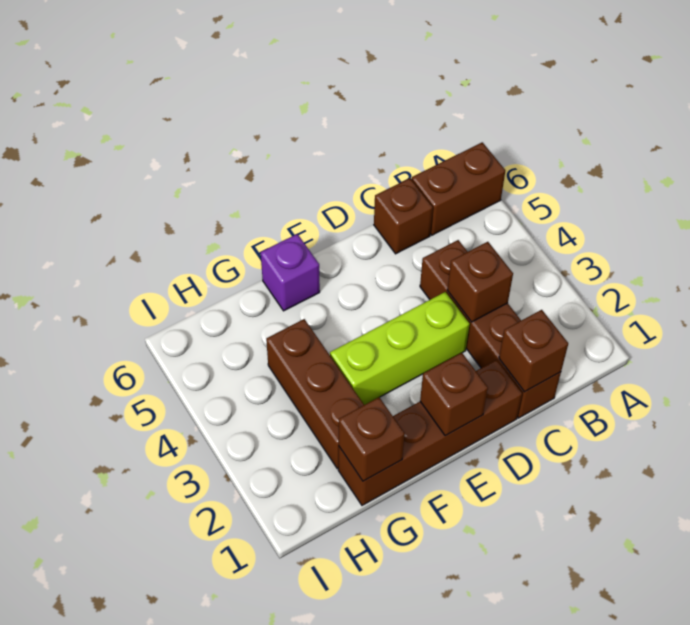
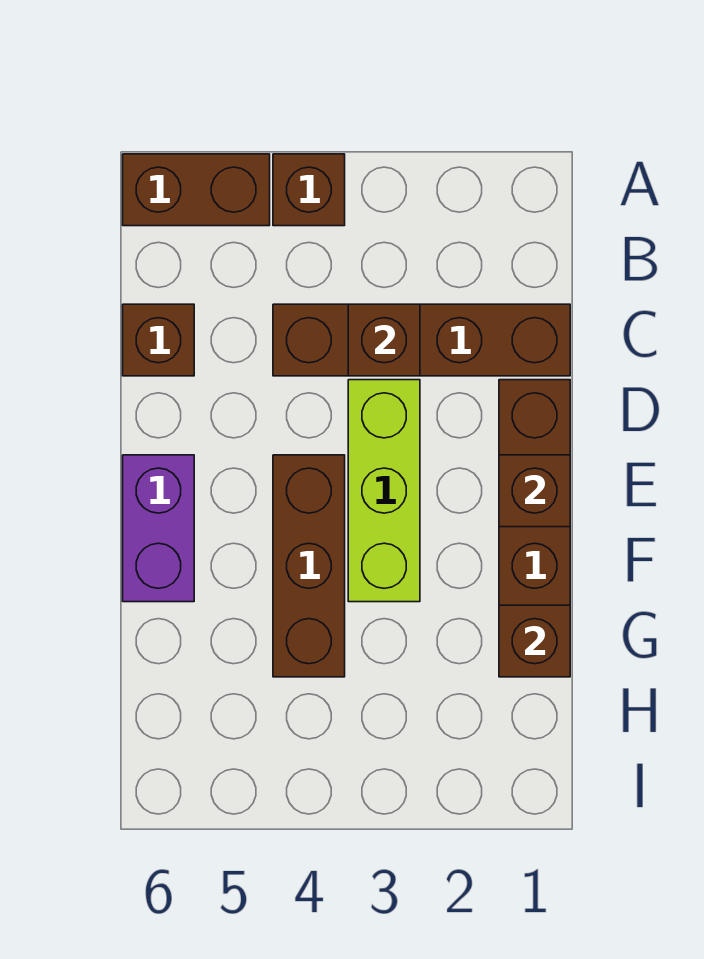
brown brick A6:B6 level 1 -> brown brick A5:A6 level 1
brown brick C1 level 2 -> brown brick A4 level 1
purple brick F6 level 1 -> purple brick E6:F6 level 1
brown brick G2:G4 level 1 -> brown brick E4:G4 level 1

